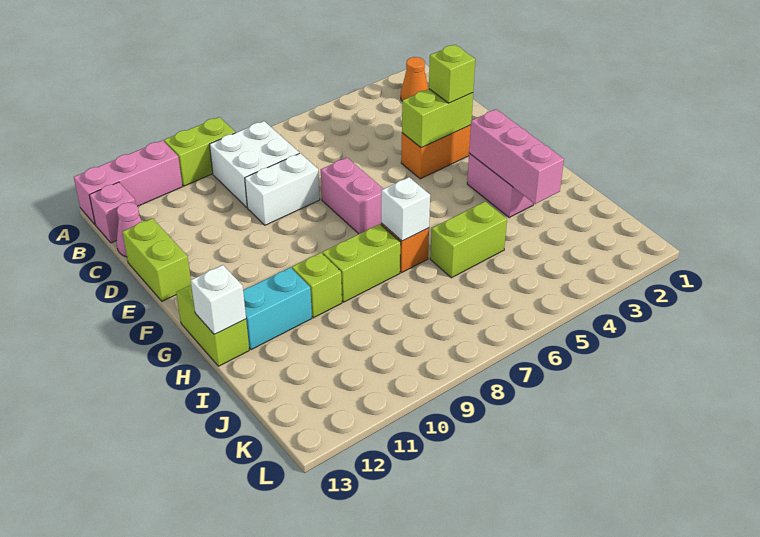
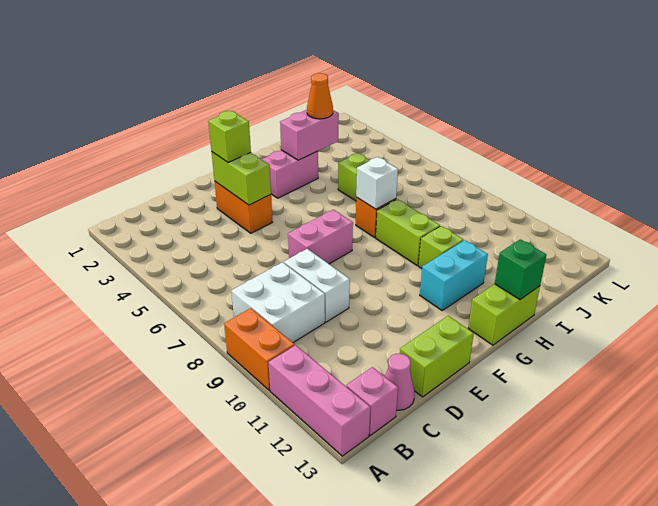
lime brick A9:A10 level 1 -> orange brick A9:A10 level 1
orange cone B2 level 1 -> orange cone I3 level 3
pink brick G3:I3 level 2 -> pink brick H3:I3 level 2
cyan brick H11:H12 level 1 -> cyan brick G11:H11 level 1
white brick H13 level 2 -> green brick H13 level 2

